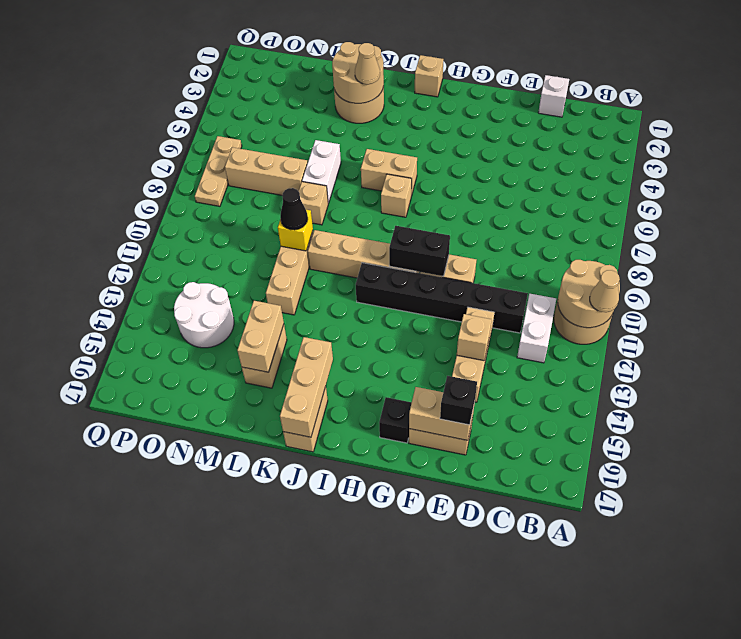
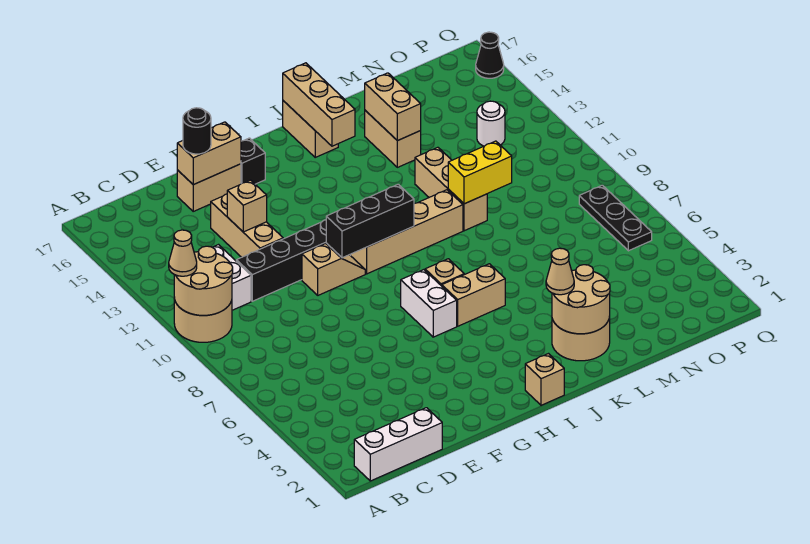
white brick D1 level 1 -> white brick B1:D1 level 1
black brick E16 level 3 -> black round brick E16 level 3
black brick G10:H10 level 2 -> black brick G10:I10 level 2
white brick L6:L7 level 1 -> white brick H6:H7 level 1
tan brick L8 level 1 -> none
yellow brick L10 level 2 -> yellow brick L10:M10 level 2
black cone L10 level 3 -> black cone Q16 level 1
tan brick M7:O7 level 1 -> none
white round brick N13:O14 level 1 -> white round brick O13 level 1
tan plate P6:P8 level 1 -> black plate P6:P8 level 1

